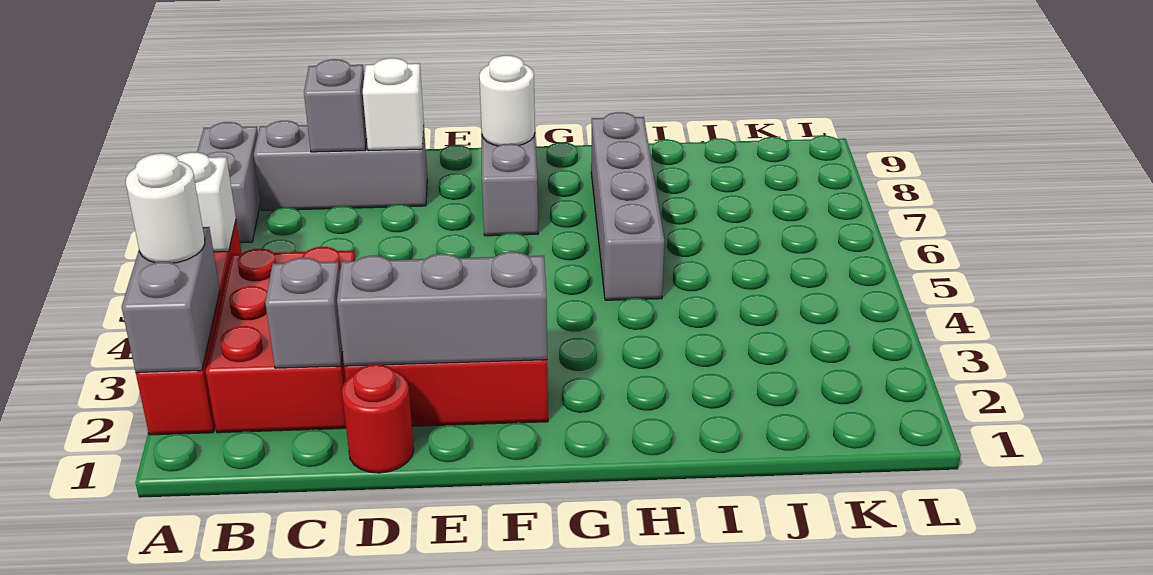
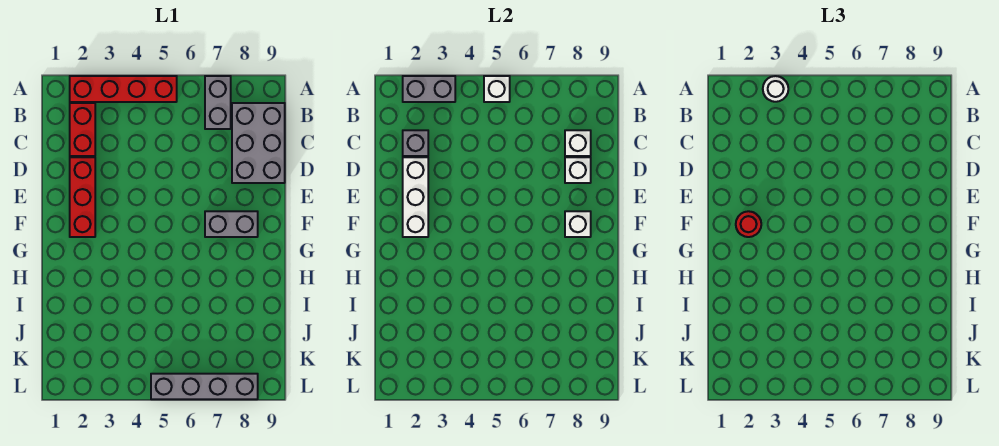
grey brick A7:A8 level 1 -> grey brick A7:B7 level 1
red brick B2:C4 level 1 -> red brick B2:C2 level 1
grey brick B8:D8 level 1 -> grey brick B8:D9 level 1
grey brick C8 level 2 -> white brick C8 level 2
red round brick D1 level 1 -> red round brick F2 level 3
grey brick D2:F2 level 2 -> white brick D2:F2 level 2
white round brick F8 level 2 -> white brick F8 level 2
grey brick H5:H8 level 1 -> grey brick L5:L8 level 1

